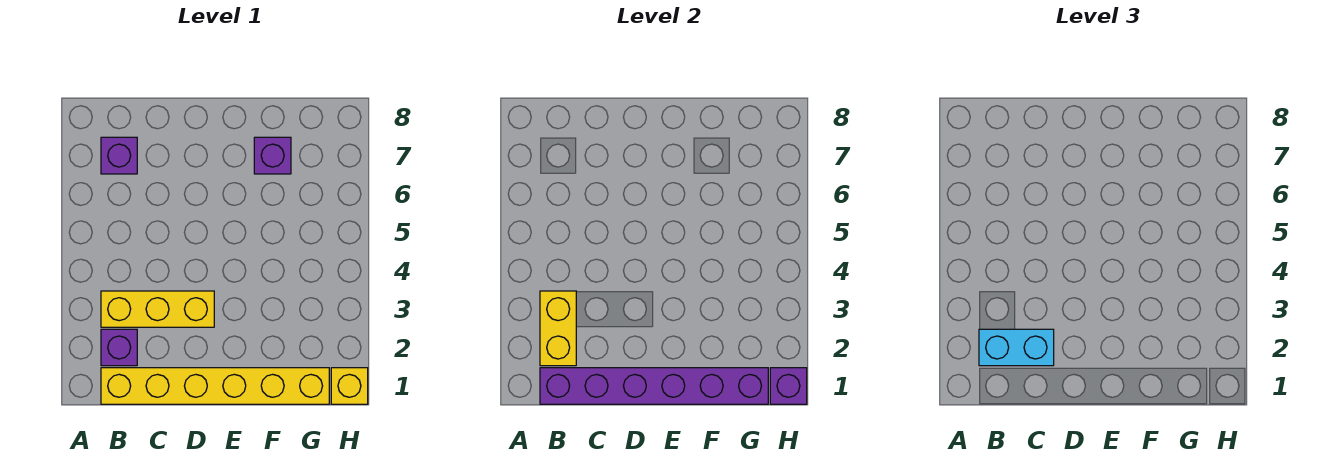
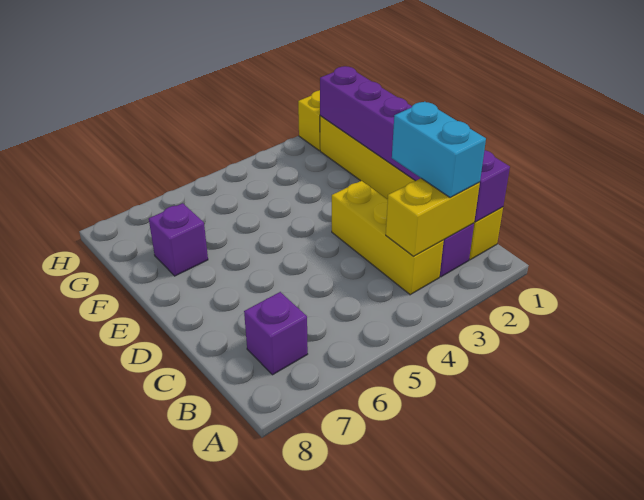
purple brick H1 level 2 -> none

